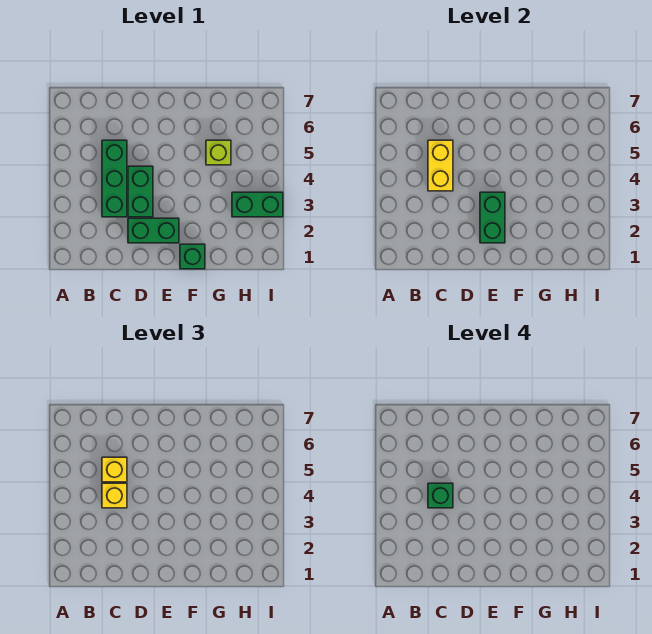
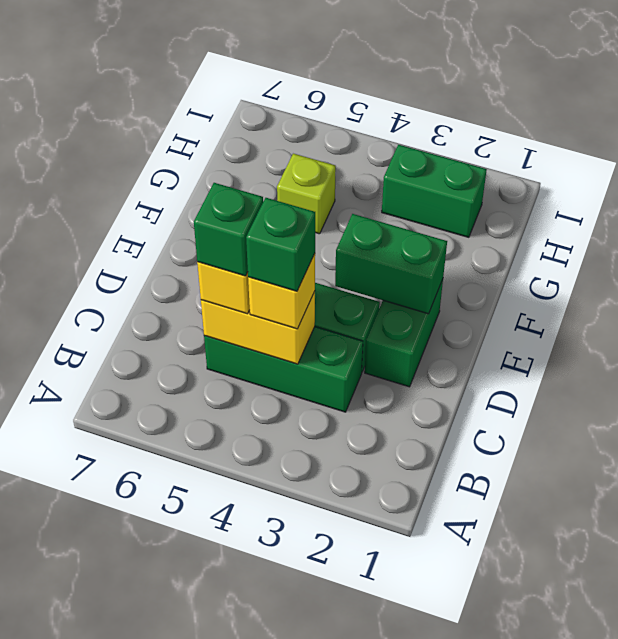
green brick F1 level 1 -> green brick C5 level 4
green brick H3:I3 level 1 -> green brick H2:H3 level 1

